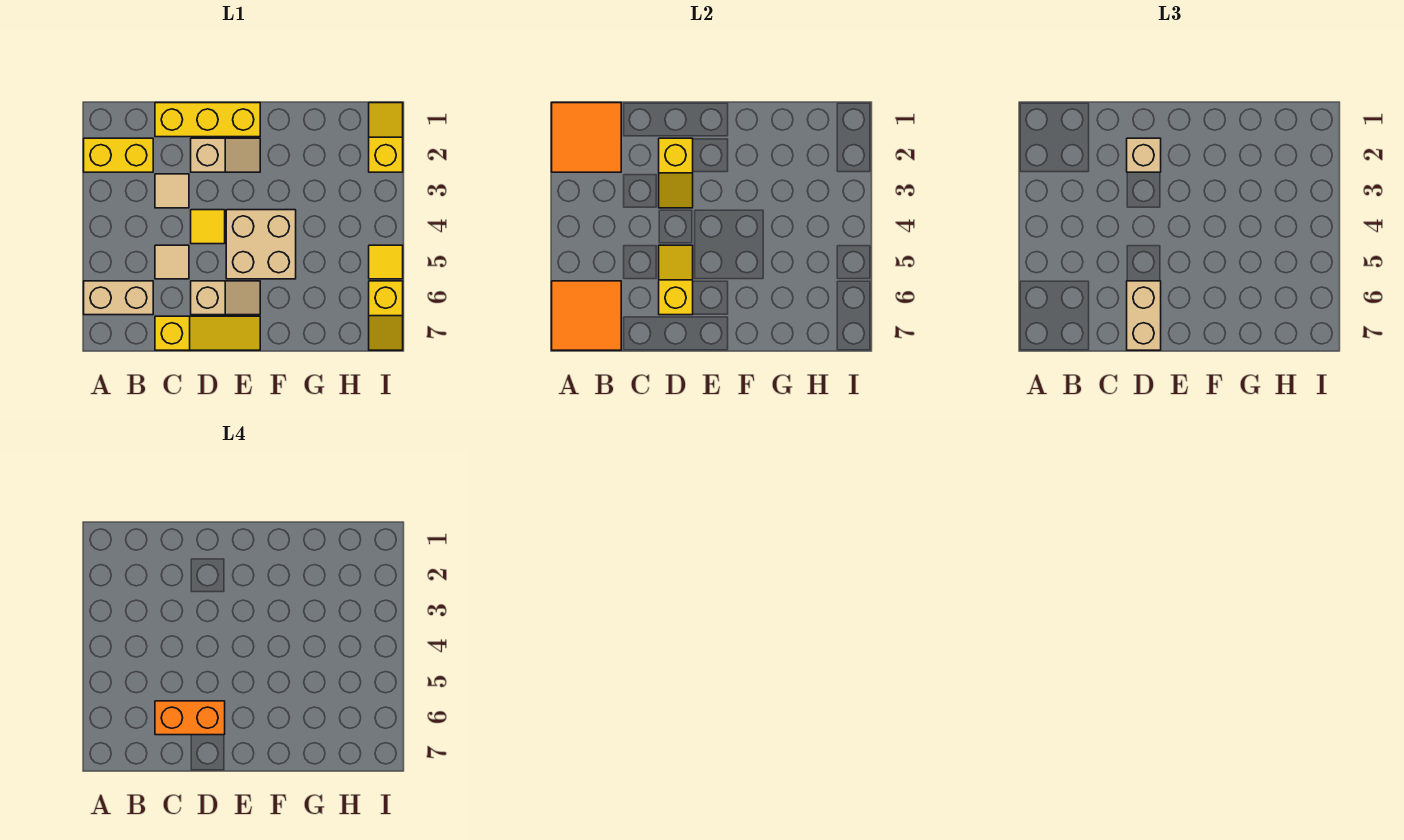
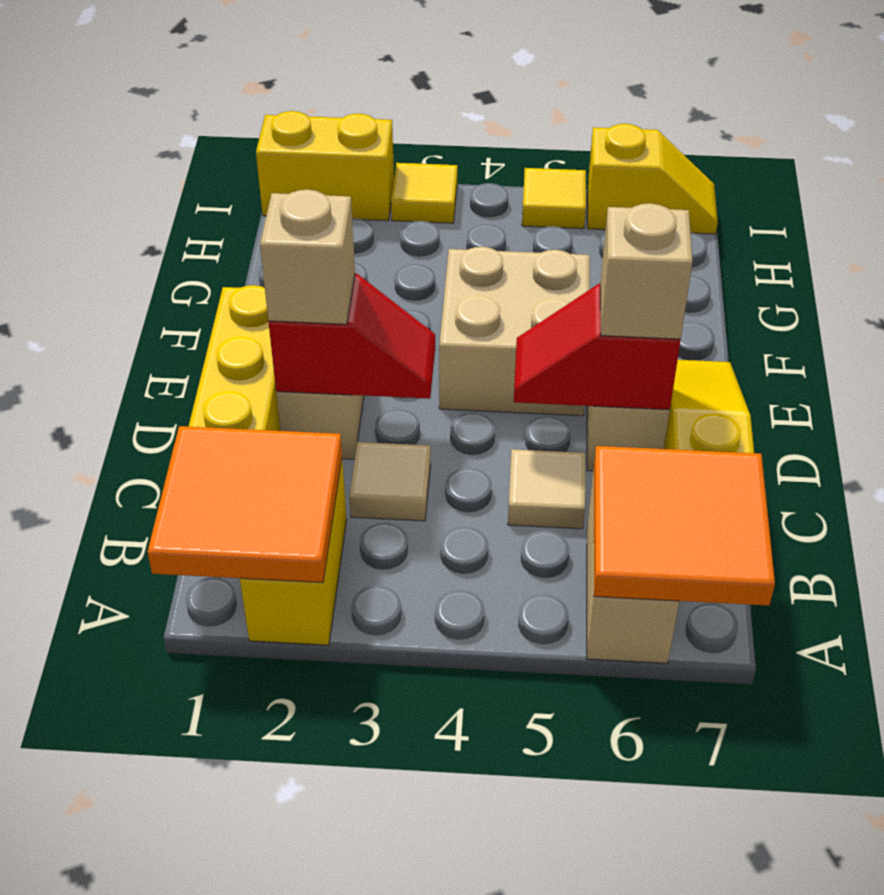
orange brick C6:D6 level 4 -> none
yellow slope D2:D3 level 2 top 2 -> red slope D2:D3 level 2 top 2
yellow tile D4 level 1 -> yellow tile I3 level 1
yellow slope D5:D6 level 2 top 6 -> red slope D5:D6 level 2 top 6
tan brick D6:D7 level 3 -> tan brick D6 level 3
yellow slope I1:I2 level 1 top 2 -> yellow brick I1:I2 level 1

